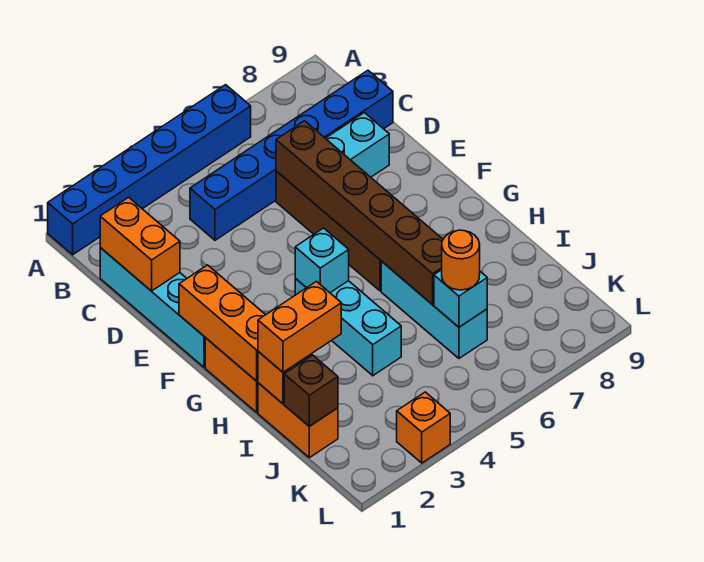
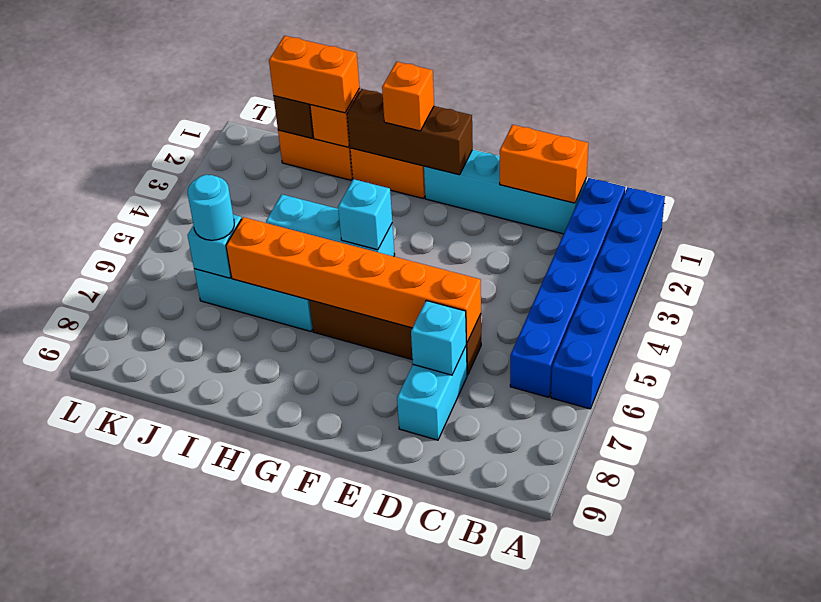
blue brick C4:C9 level 1 -> blue brick B1:B6 level 1
brown brick D6:I6 level 2 -> orange brick D6:I6 level 2
none -> cyan brick D7 level 2
orange brick F1:H1 level 2 -> brown brick F1:H1 level 2
orange brick I1:I2 level 3 -> orange brick I1:J1 level 3
orange round brick J6 level 3 -> cyan round brick J6 level 3
orange brick L3 level 1 -> orange brick G1 level 3

